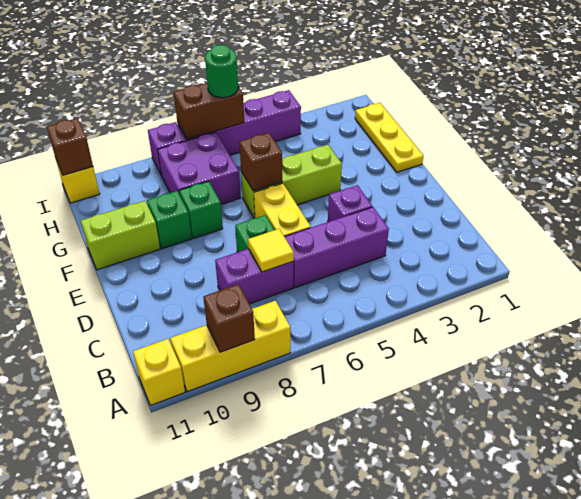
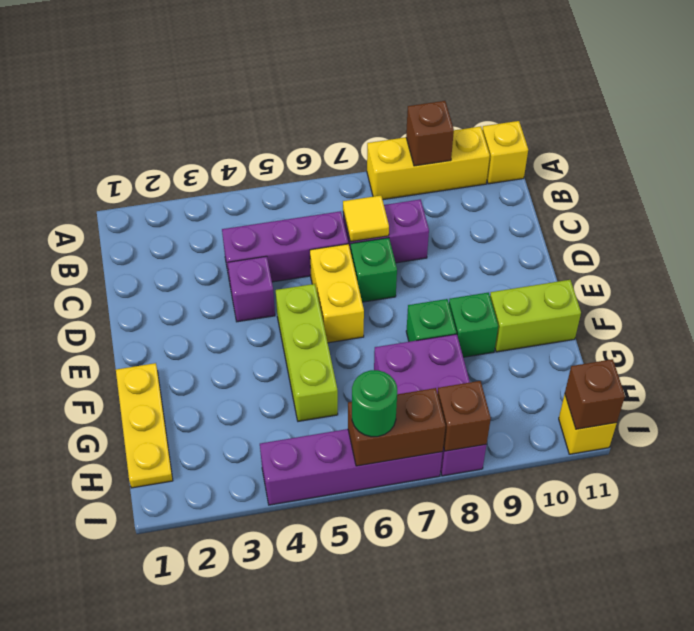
lime brick F4:F6 level 1 -> lime brick E5:G5 level 1
brown brick F6 level 2 -> brown brick I8 level 2

